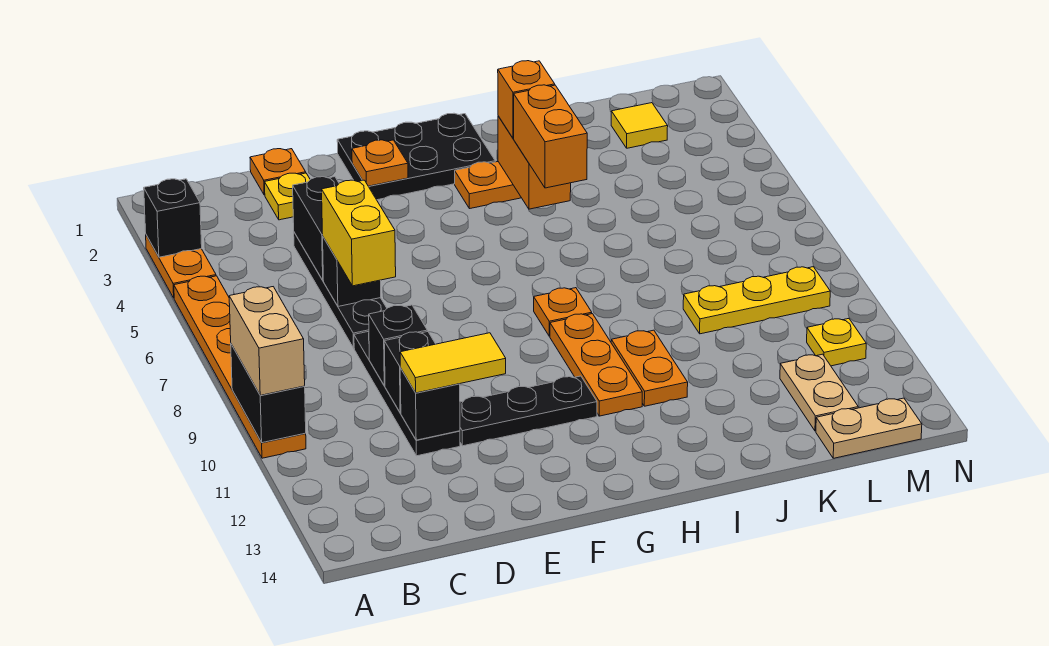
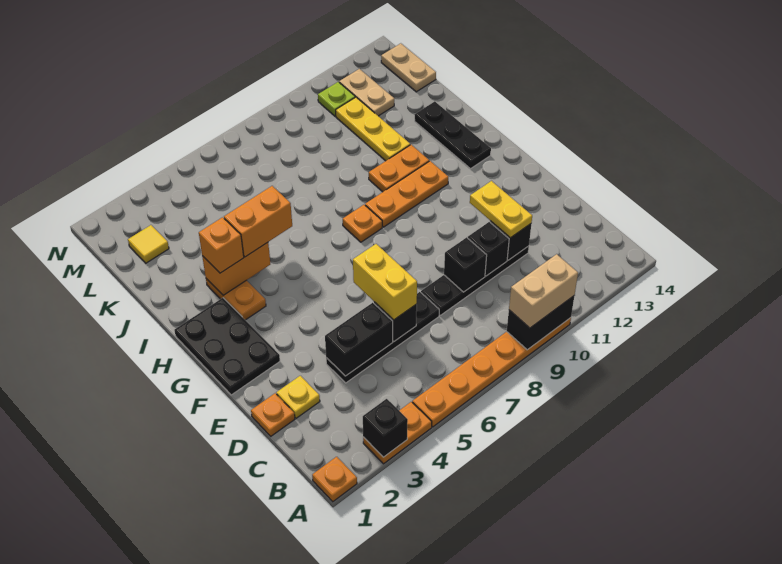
yellow brick D6:D7 level 3 -> yellow brick D6:E6 level 3
yellow tile D11:E11 level 3 -> yellow plate D11:E11 level 3
black plate E11:G11 level 1 -> black plate H13:J13 level 1
orange plate F2 level 2 -> orange plate A1 level 1
yellow plate K9:M9 level 1 -> yellow plate J11:L11 level 1
tan plate L12:L13 level 1 -> tan plate L12:M12 level 1
yellow plate M11 level 1 -> lime plate M11 level 1

